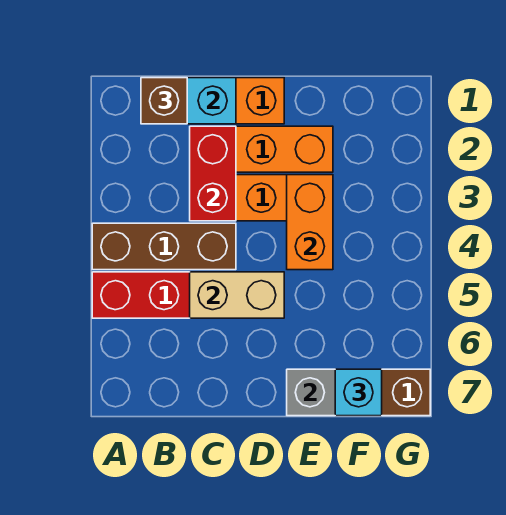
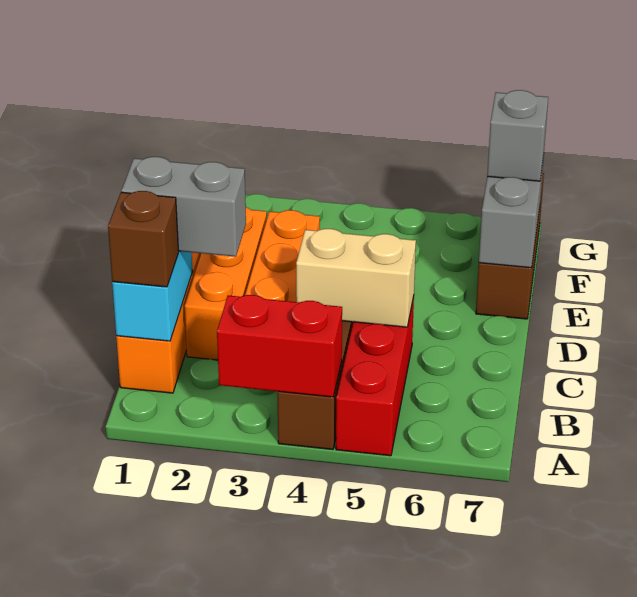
none -> grey brick C1:C2 level 3
red brick C2:C3 level 2 -> red brick A3:A4 level 2
tan brick C5:D5 level 2 -> tan brick C4:C5 level 2
orange brick E3:E4 level 2 -> none
cyan brick F7 level 3 -> grey brick F7 level 3

